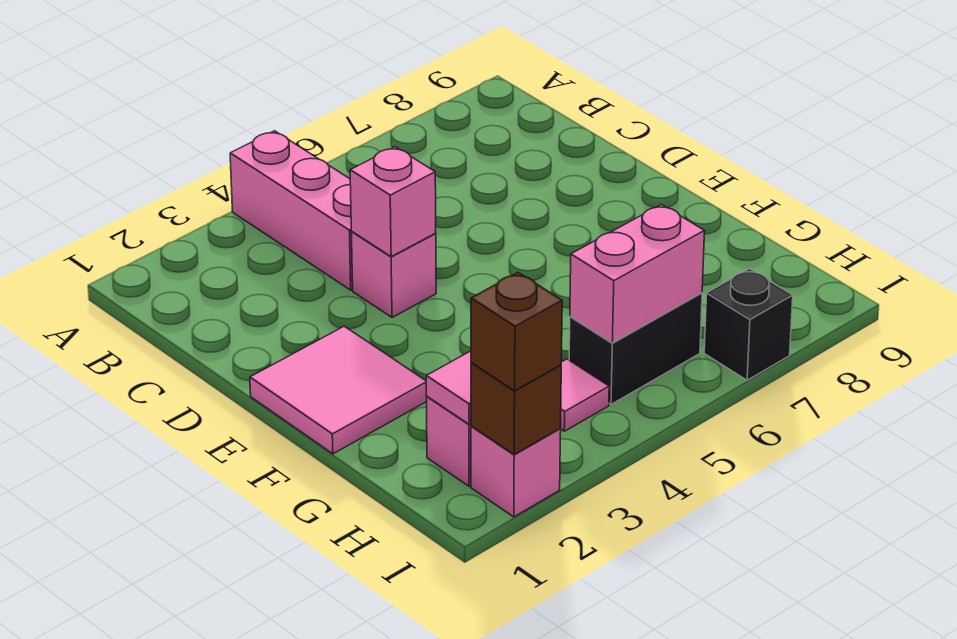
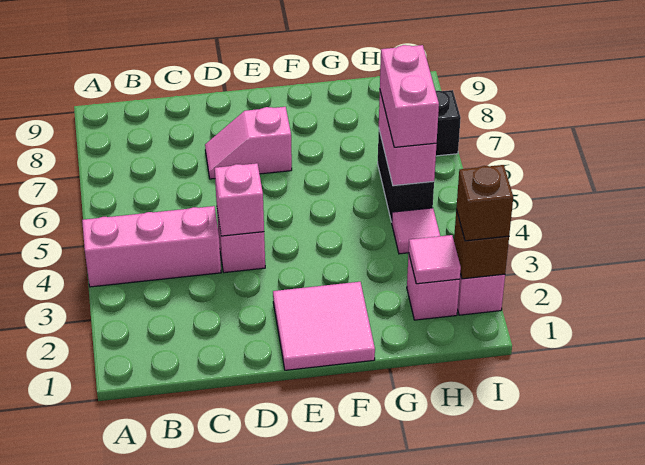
none -> pink slope D7:E7 level 1 top E
none -> pink brick H5:H6 level 3

